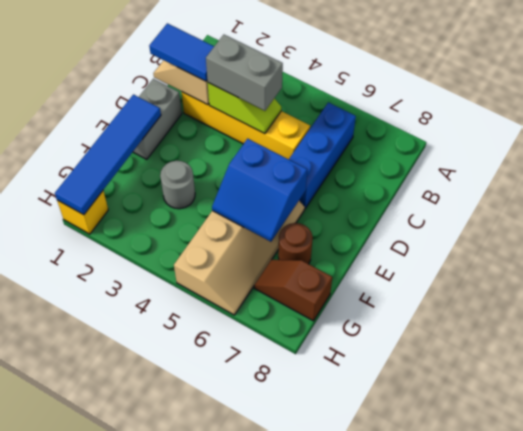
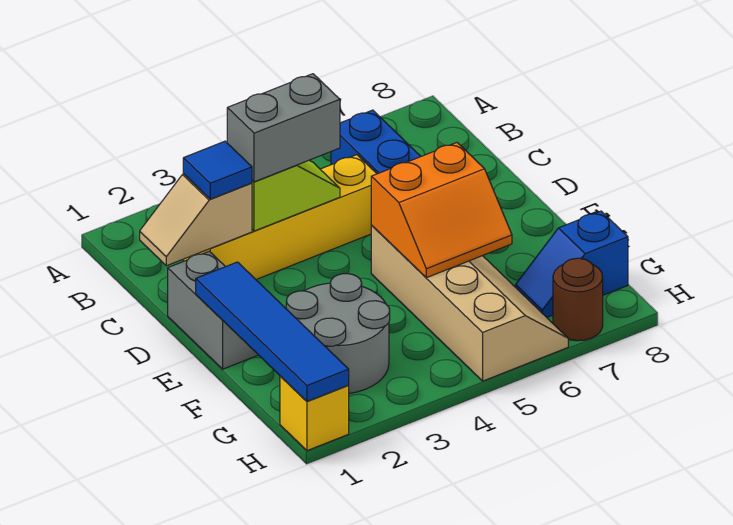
blue tile C1:C2 level 3 -> blue tile C2 level 3
blue slope E5:F6 level 2 top E -> orange slope E5:F6 level 2 top E
grey round brick F3 level 1 -> grey round brick F2:G3 level 1
brown round brick F7 level 1 -> brown round brick H7 level 1
brown slope G7:G8 level 1 top 8 -> blue slope G7:G8 level 1 top 8

